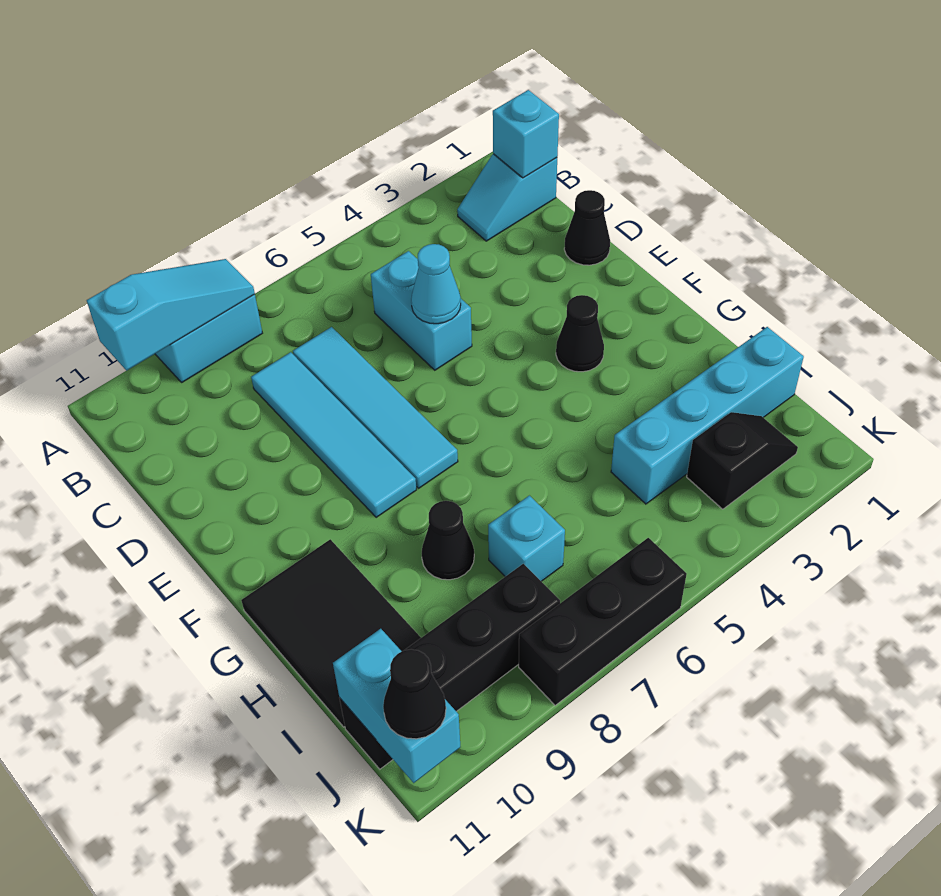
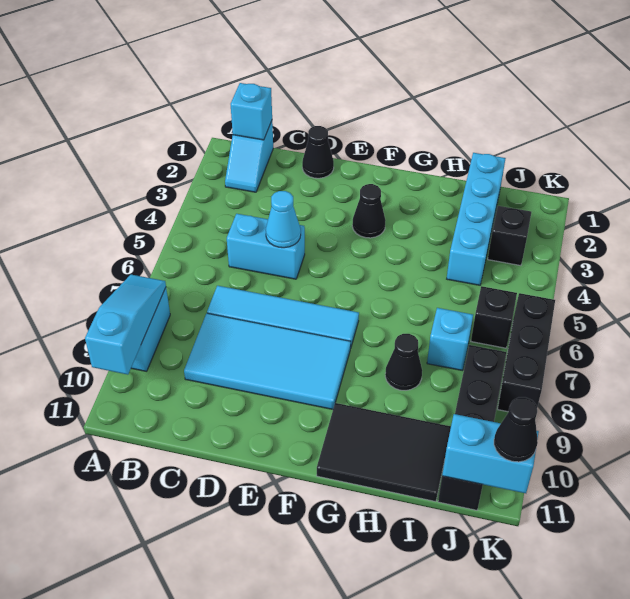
cyan tile C8:F8 level 1 -> cyan tile C8:F9 level 1
none -> black brick J6 level 1

